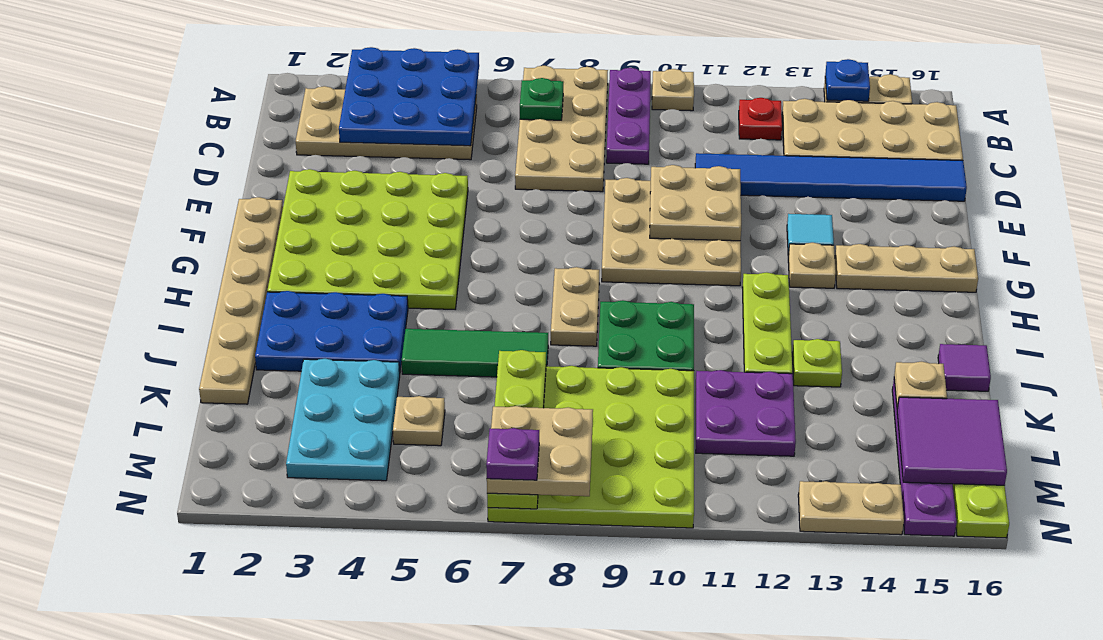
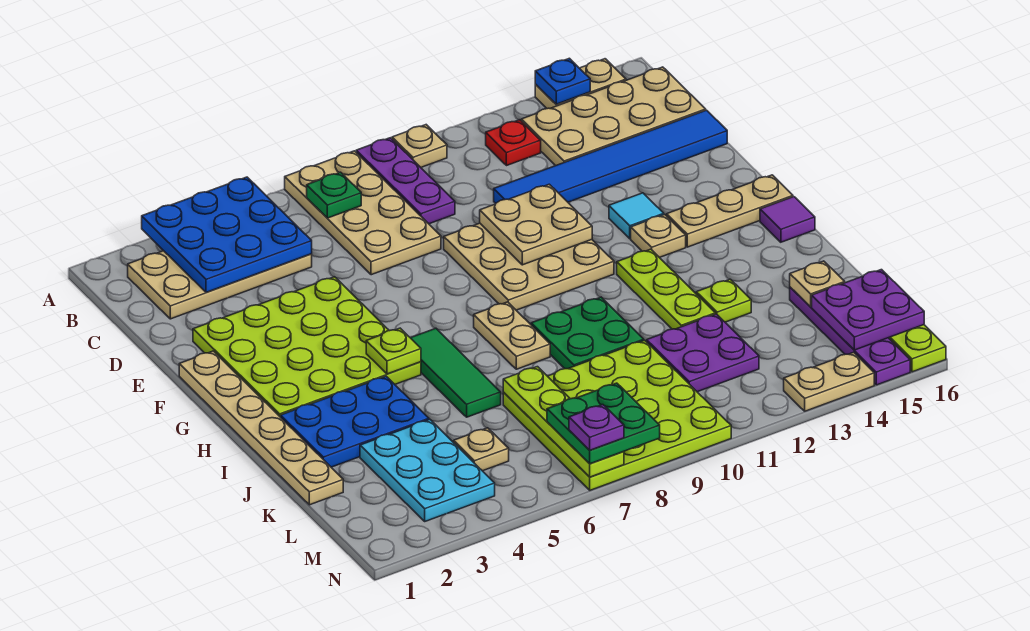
none -> lime plate H5 level 2
green tile J5:J7 level 1 -> green tile H6:J6 level 1
purple tile J16 level 1 -> purple tile H16 level 1
purple tile L15:M16 level 2 -> purple plate L15:M16 level 2
tan plate M7:N8 level 3 -> green plate M7:N8 level 3

